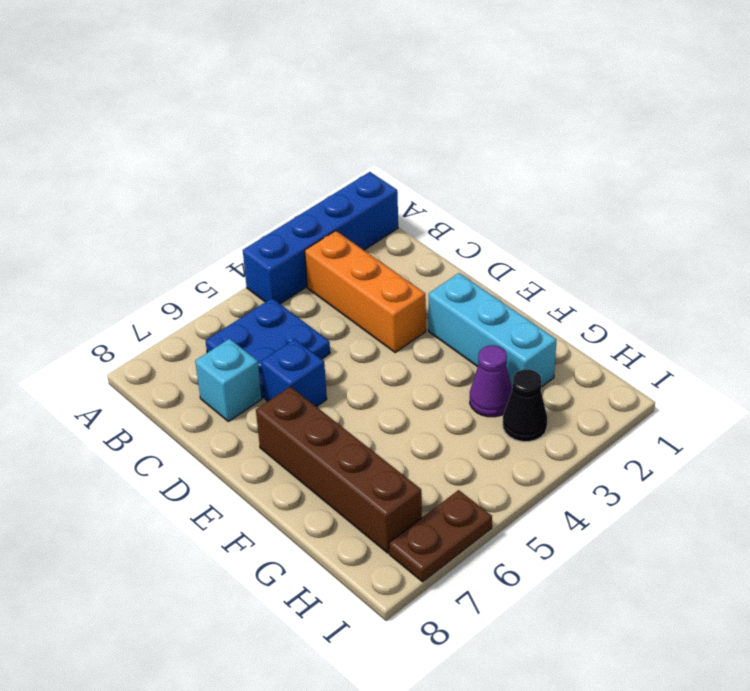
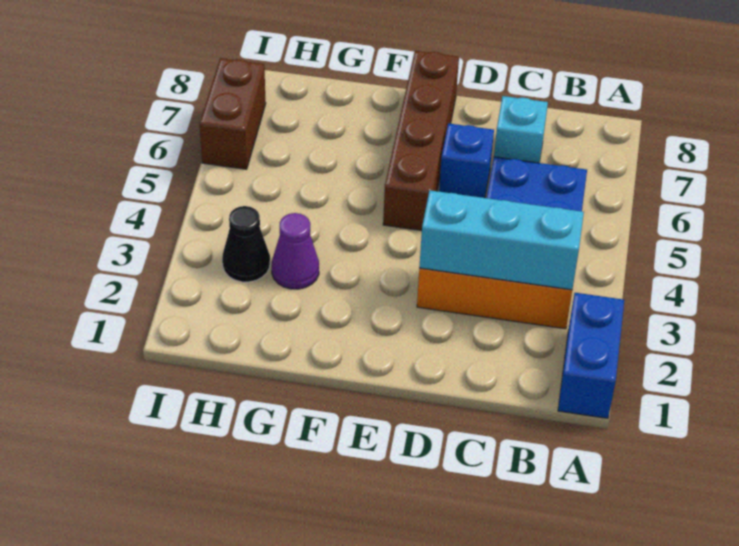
blue brick A1:A4 level 1 -> blue brick A1:A2 level 1
cyan brick E2:G2 level 1 -> cyan brick B3:D3 level 2
brown brick E7:H7 level 1 -> brown brick E5:E8 level 1
brown plate I6:I7 level 1 -> brown brick I6:I7 level 1

